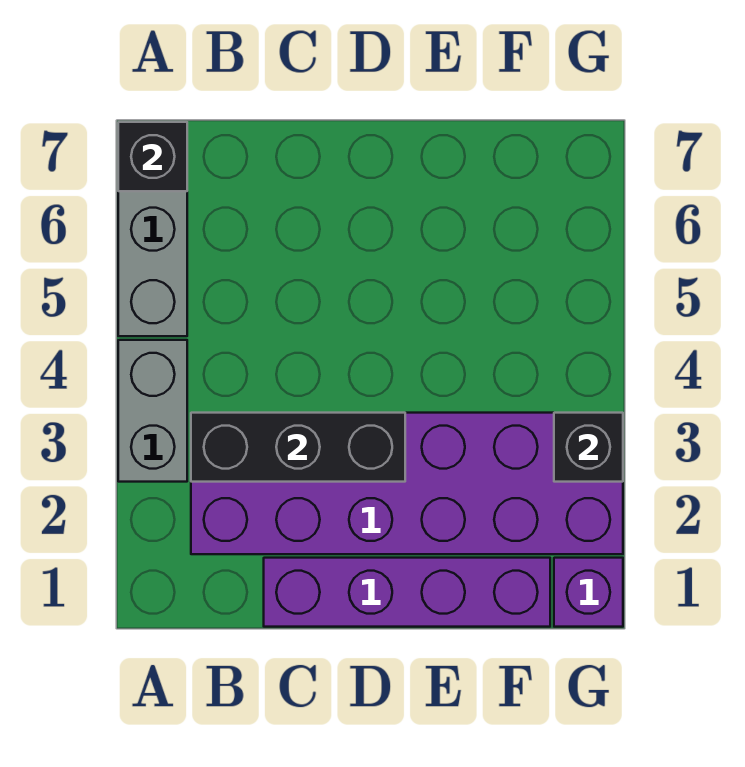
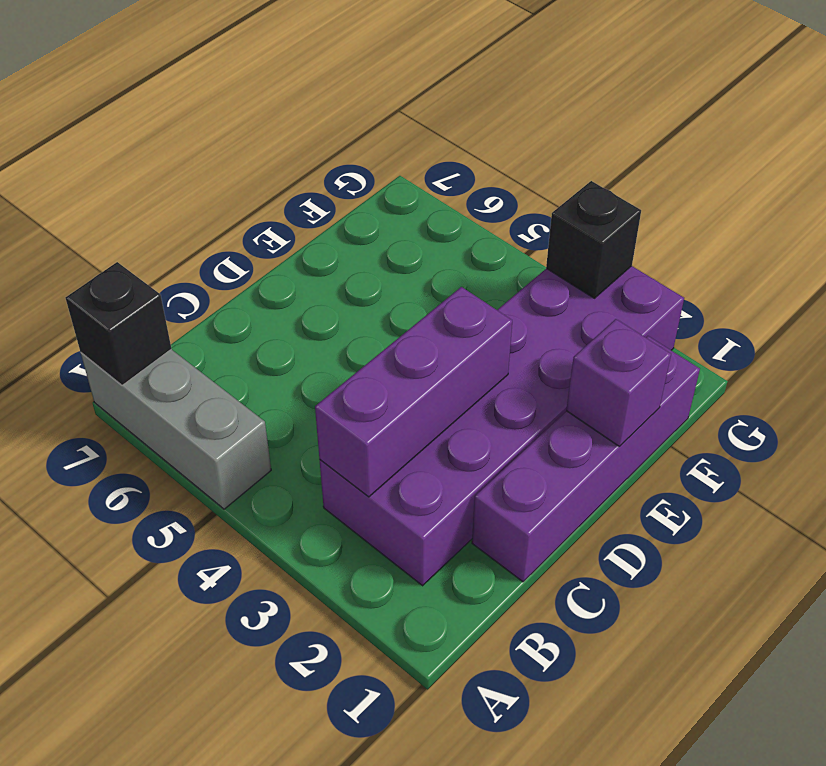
grey brick A3:A4 level 1 -> none
black brick B3:D3 level 2 -> purple brick B3:D3 level 2
purple brick G1 level 1 -> purple brick E1 level 2

